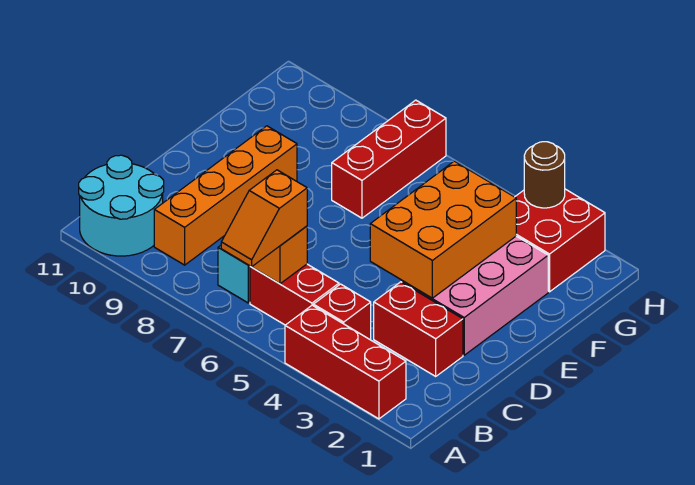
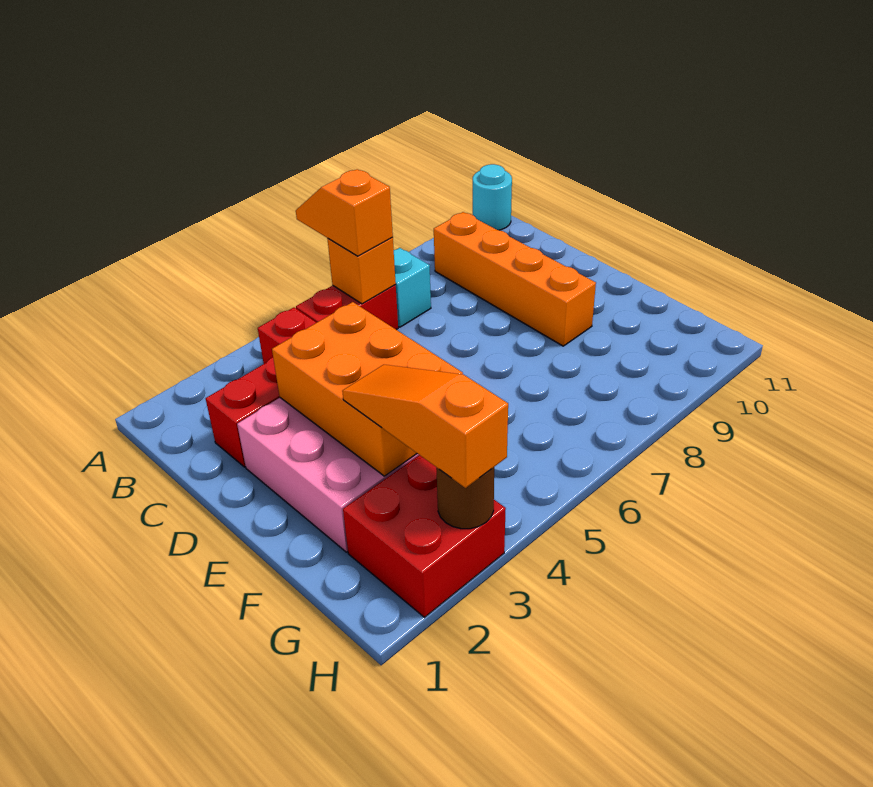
red brick A2:A4 level 1 -> none
cyan round brick A10:B11 level 1 -> cyan round brick A11 level 1
none -> orange slope F3:H3 level 3 top H
red brick F7:H7 level 1 -> none

